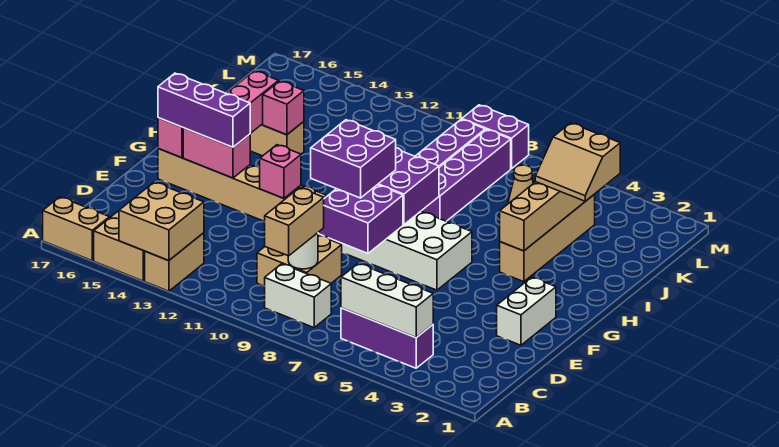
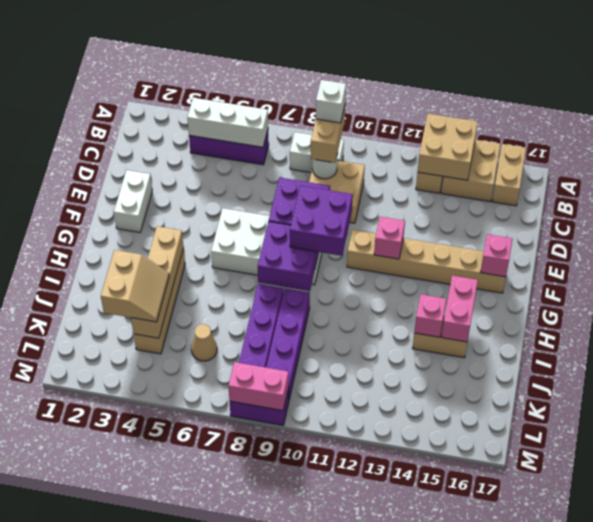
tan brick A16:A17 level 1 -> tan brick A16:B16 level 1
none -> white brick B9 level 4
pink brick F14:F15 level 2 -> pink brick M8:M9 level 2
purple brick F14:F16 level 3 -> none
tan slope J3:K4 level 3 top K -> tan slope J3:K4 level 3 top 3

